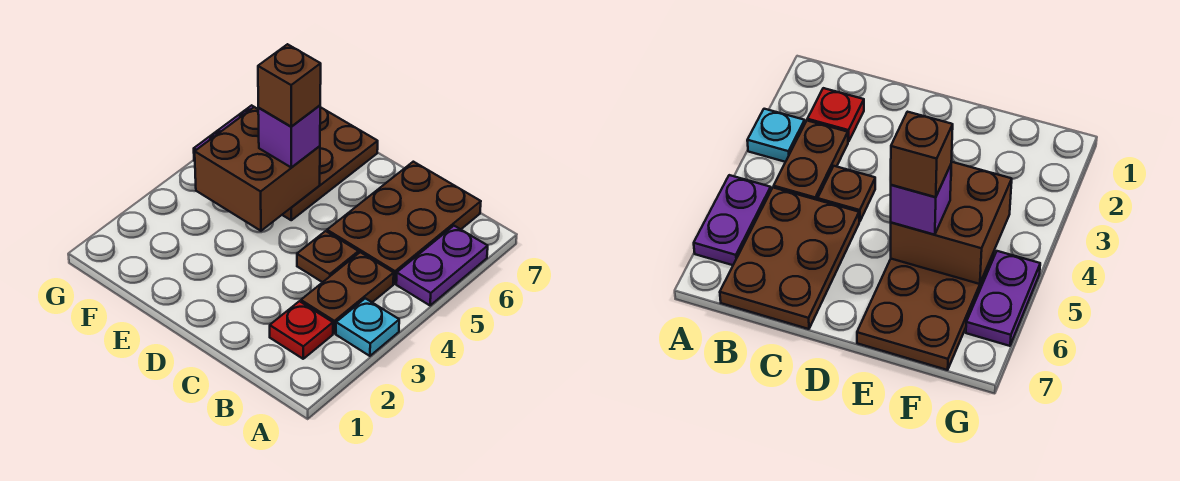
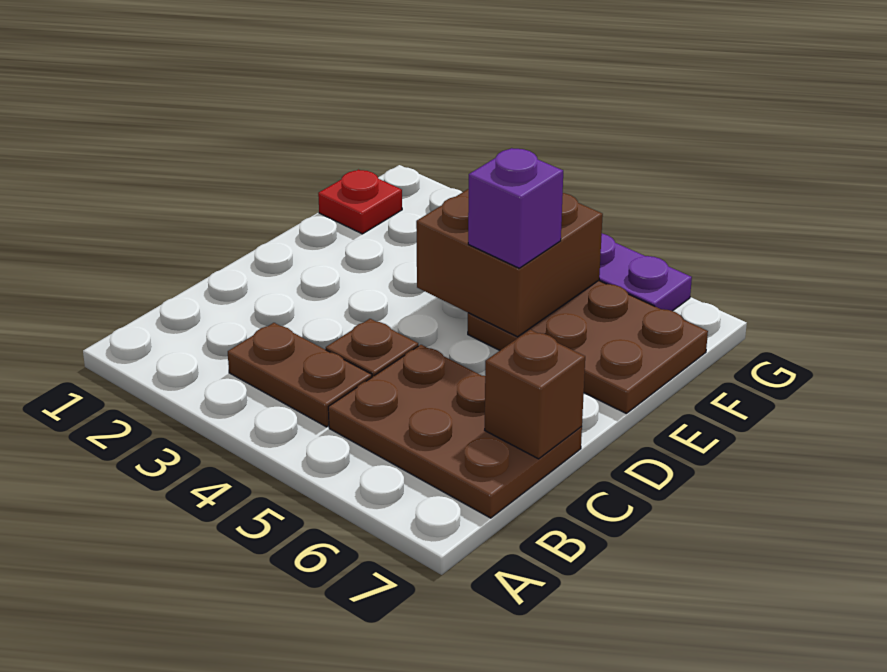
cyan plate A3 level 1 -> none
purple plate A5:A6 level 1 -> none
red plate B2 level 1 -> red plate F1 level 1
brown brick E5 level 4 -> brown brick C7 level 2

